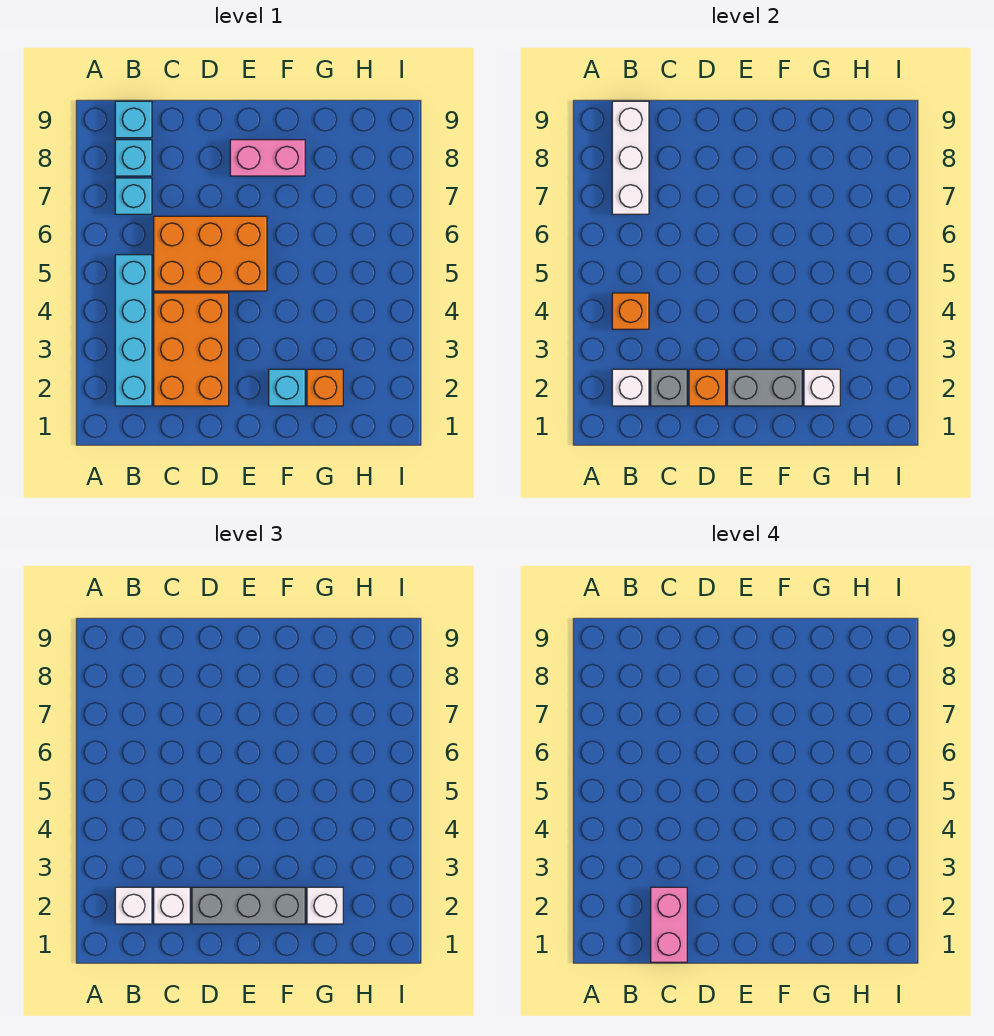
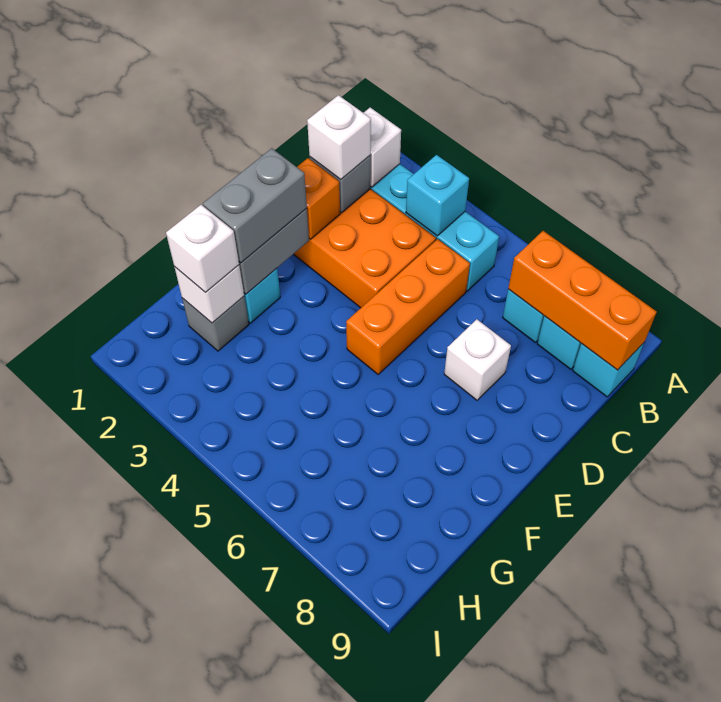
white brick B2 level 3 -> white brick D7 level 1
orange brick B4 level 2 -> cyan brick B4 level 2
white brick B7:B9 level 2 -> orange brick B7:B9 level 2
pink brick C1:C2 level 4 -> none
orange brick C5:E6 level 1 -> orange brick C5:E5 level 1
grey brick D2:F2 level 3 -> grey brick E2:F2 level 3
pink brick E8:F8 level 1 -> none
orange brick G2 level 1 -> grey brick G2 level 1

